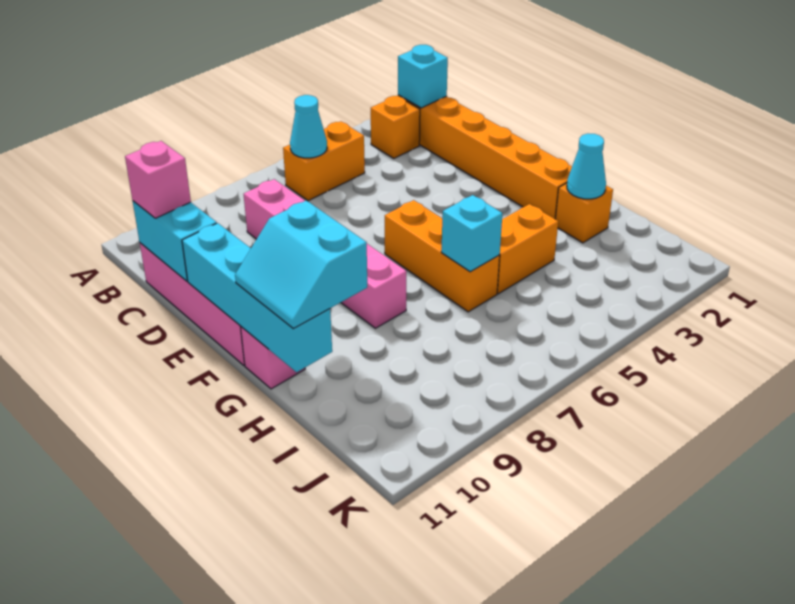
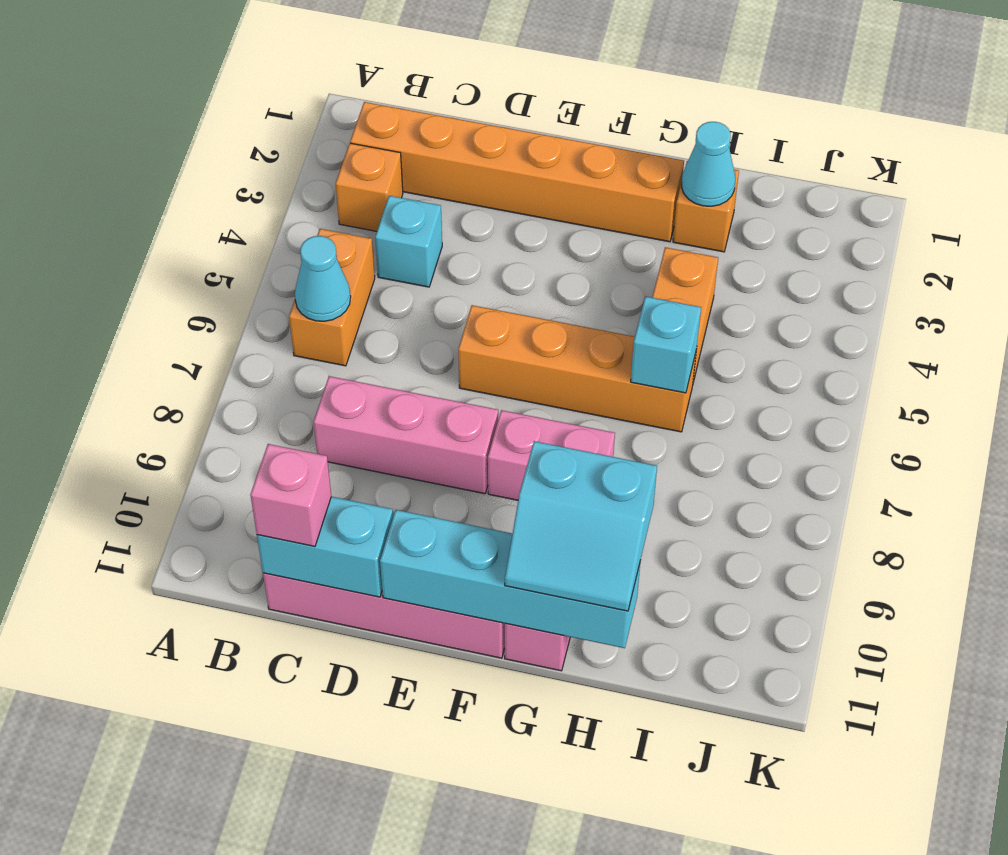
cyan brick B2 level 2 -> cyan brick C4 level 1
orange brick F6:H6 level 1 -> orange brick E6:H6 level 1

